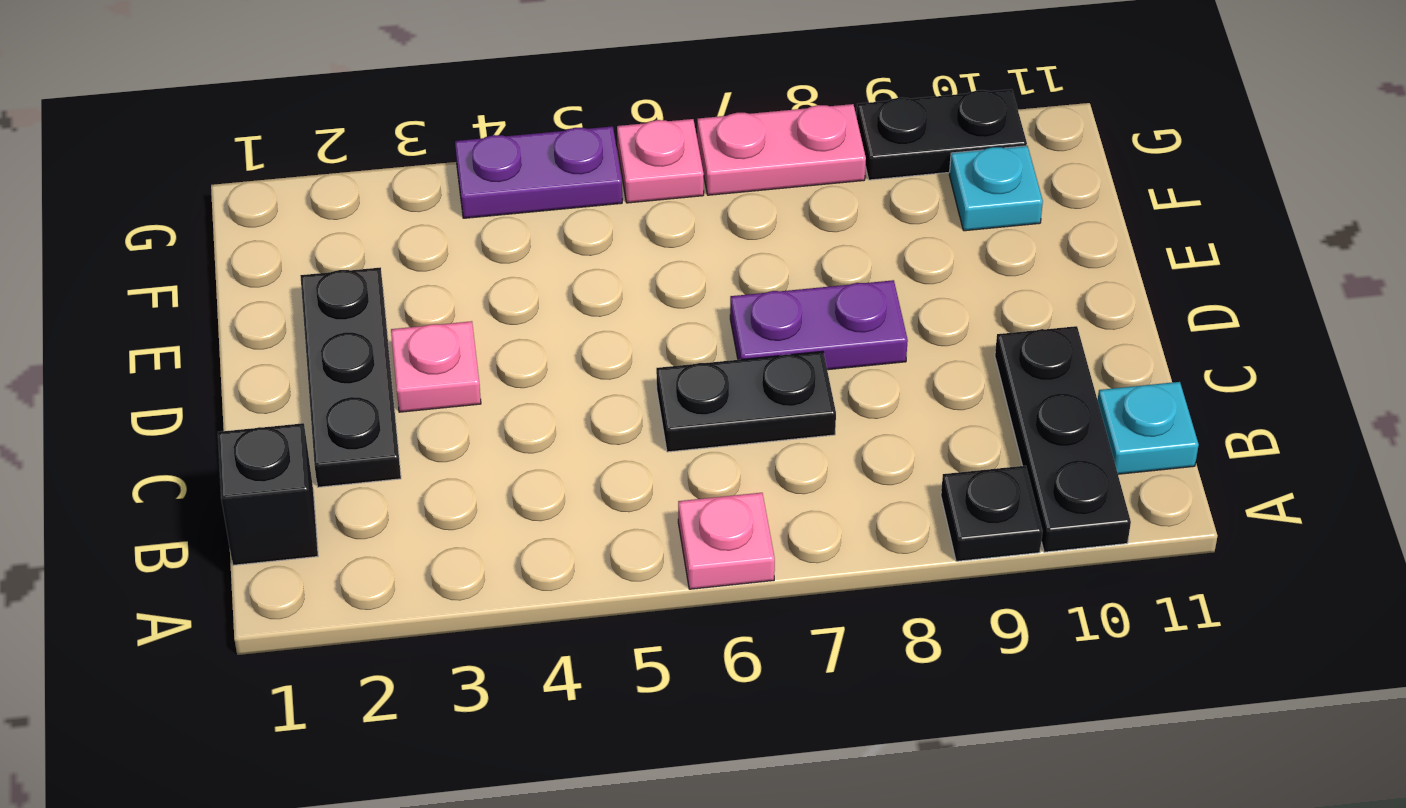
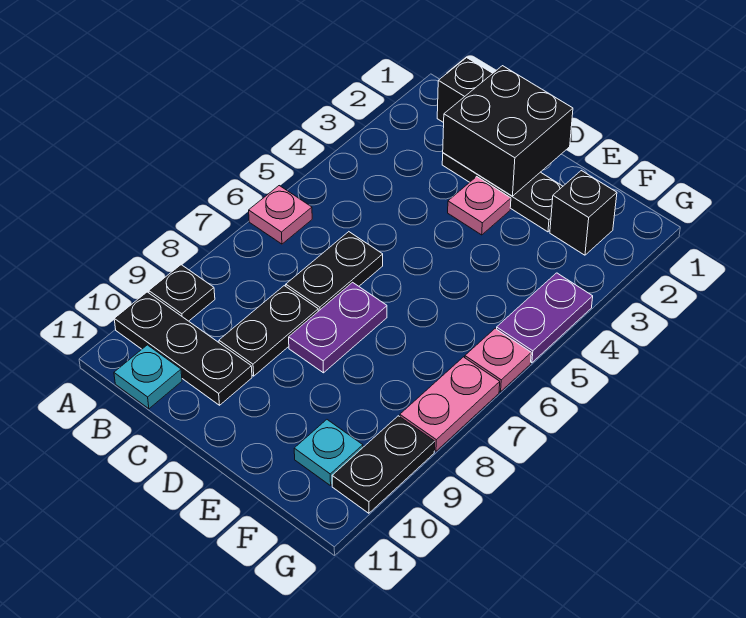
none -> black brick C1:D2 level 2
none -> black plate C8:C9 level 1
none -> black brick F2 level 1

